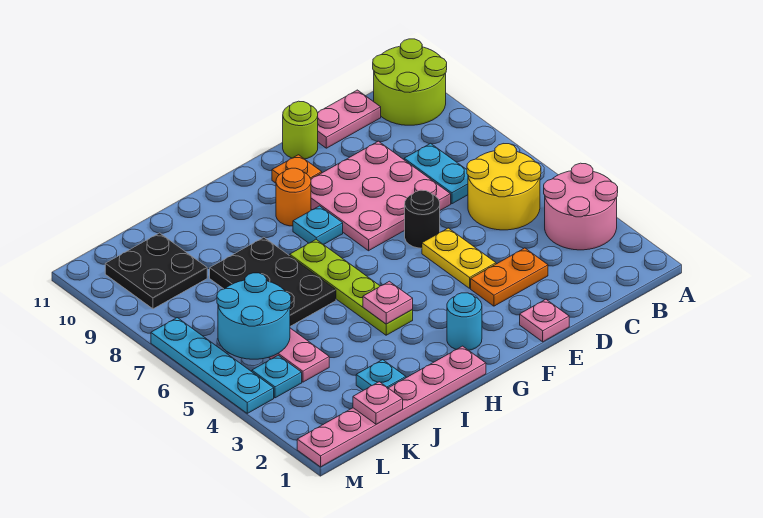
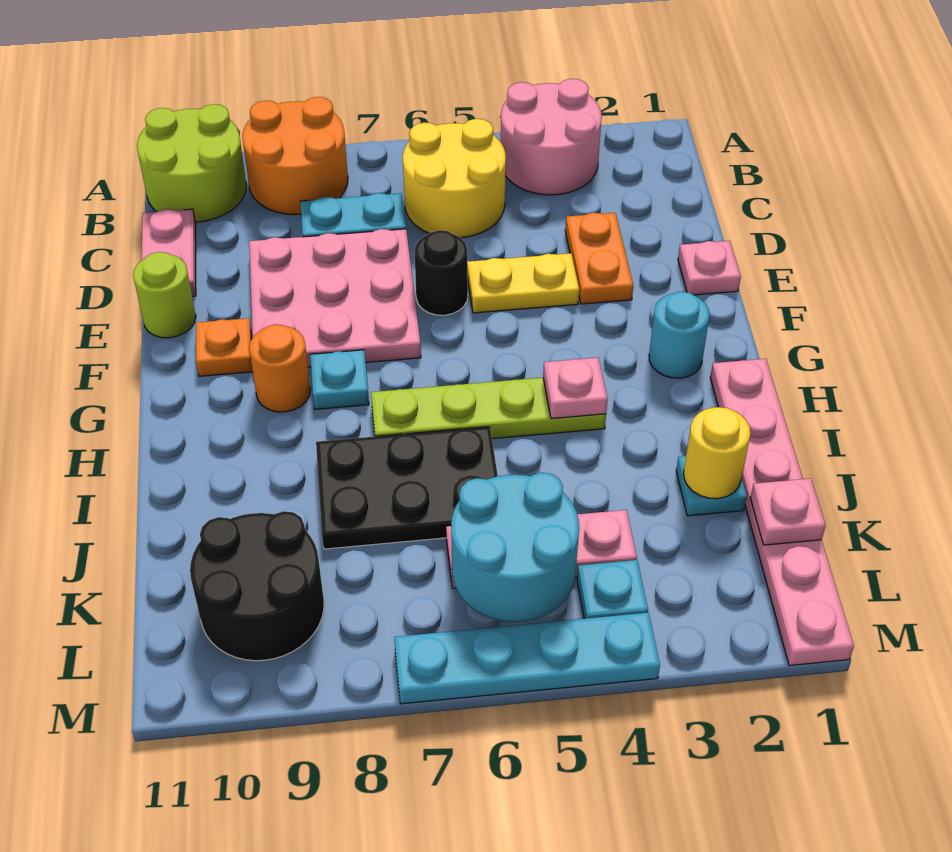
none -> orange round brick A8:B9 level 1
none -> yellow round brick J2 level 2
black plate K9:L10 level 1 -> black round brick K9:L10 level 1

